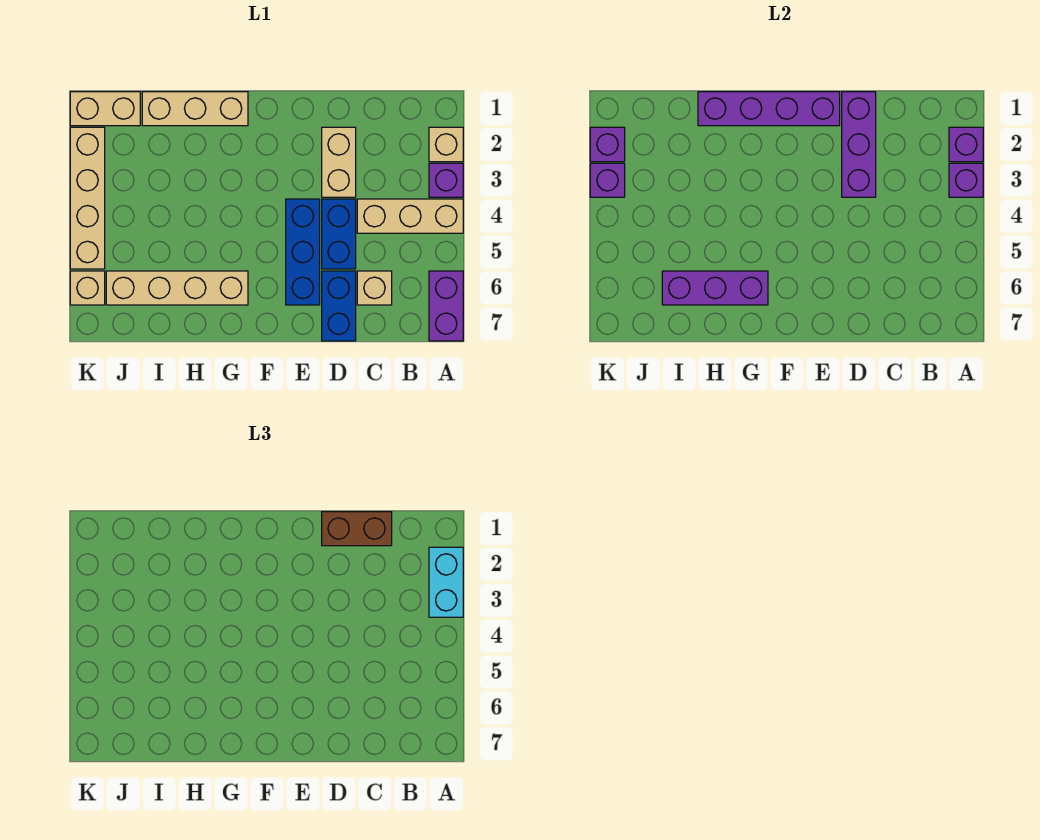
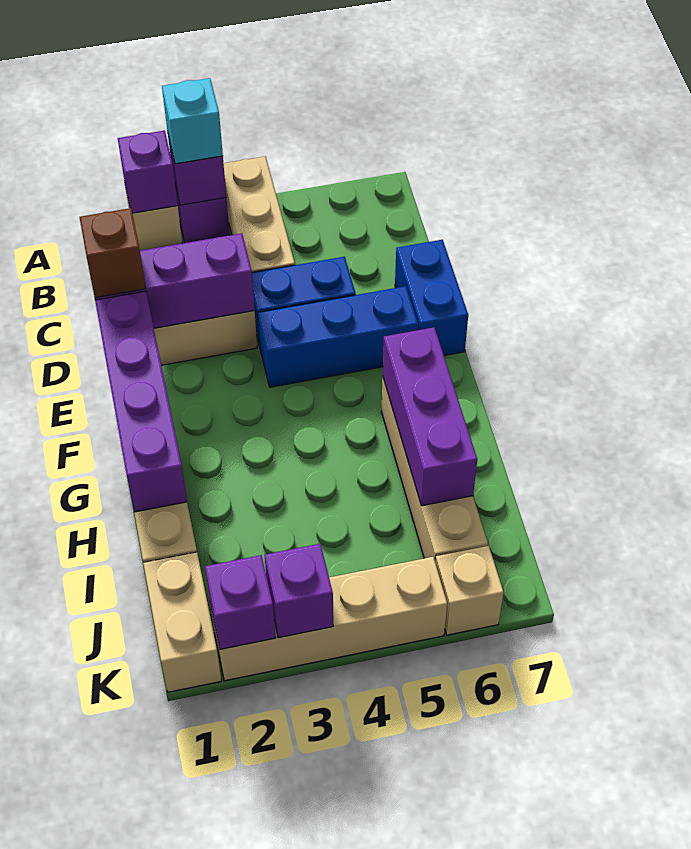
cyan brick A2:A3 level 3 -> cyan brick A3 level 3
purple brick A6:A7 level 1 -> none
brown brick C1:D1 level 3 -> brown brick D1 level 3
tan brick C6 level 1 -> none
blue brick D6:D7 level 1 -> blue brick D7:E7 level 1

